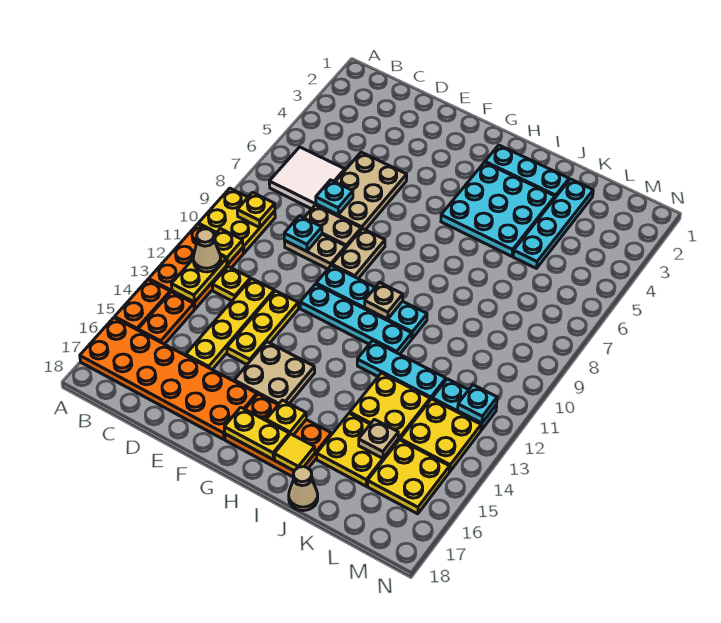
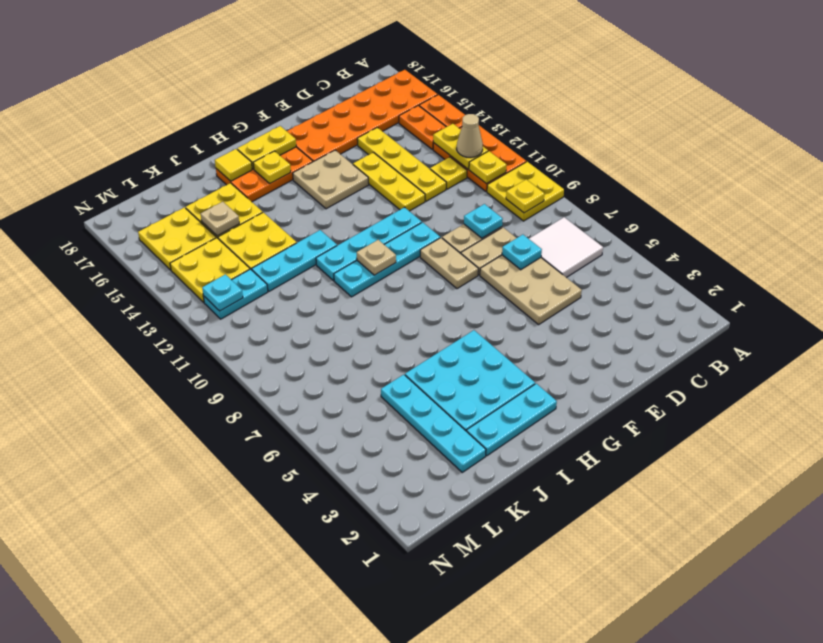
tan cone J18 level 1 -> none

